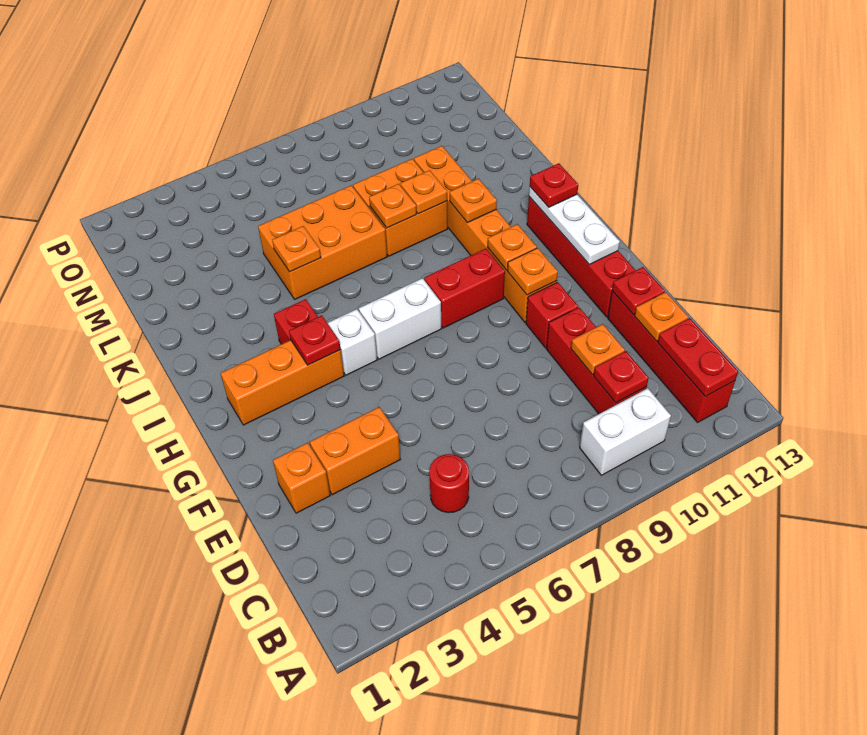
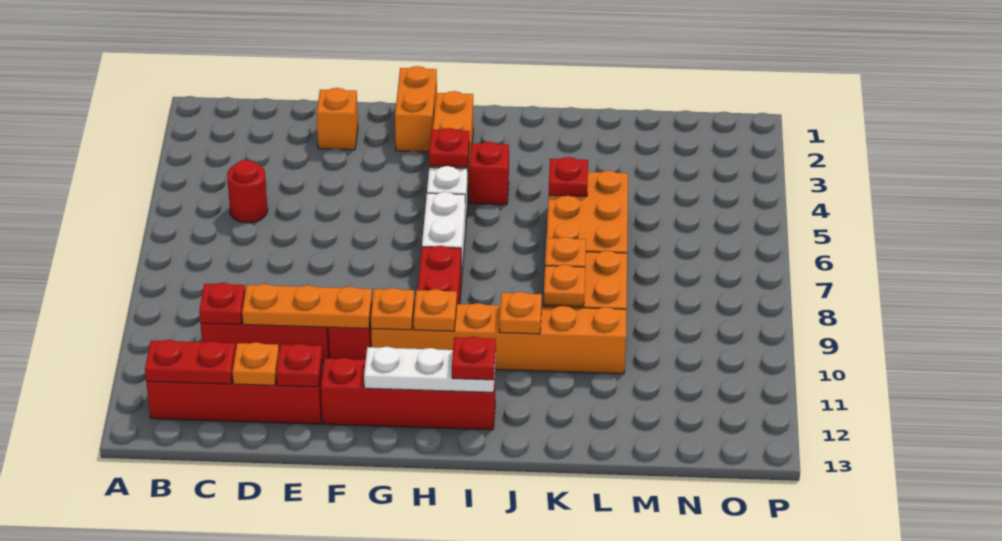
white brick B9:B10 level 1 -> none
orange plate D10 level 2 -> orange plate D10:F10 level 2
orange brick E3:E4 level 1 -> orange brick G1:G2 level 1
orange plate K5 level 2 -> red plate K5 level 2

